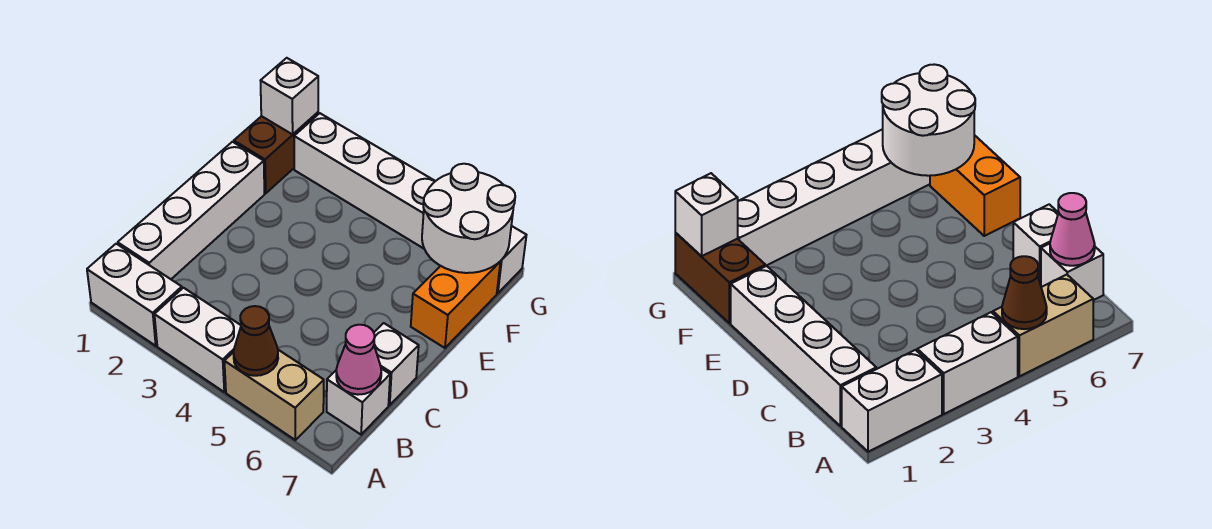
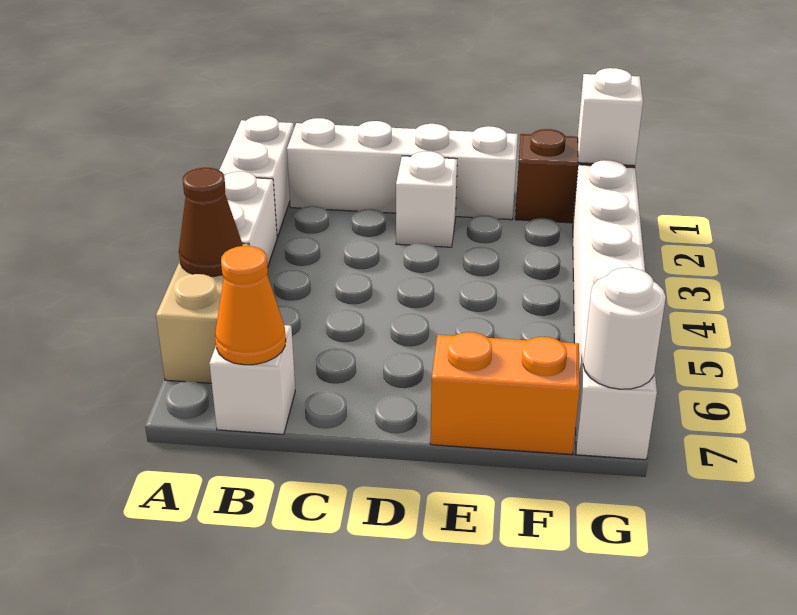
pink cone B7 level 2 -> orange cone B7 level 2
white brick C7 level 1 -> white brick D2 level 1
white round brick F6:G7 level 2 -> white round brick G7 level 2

